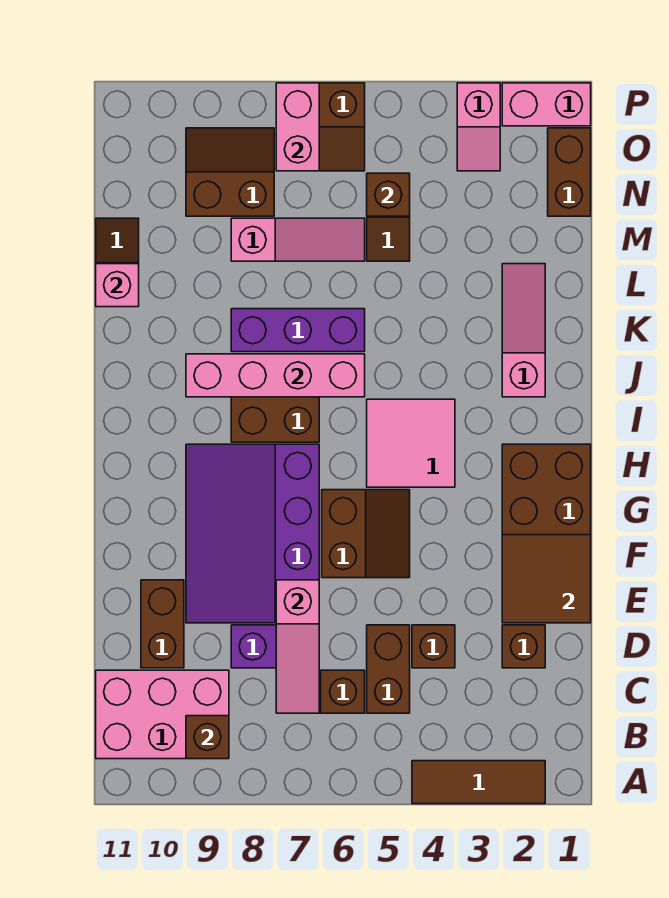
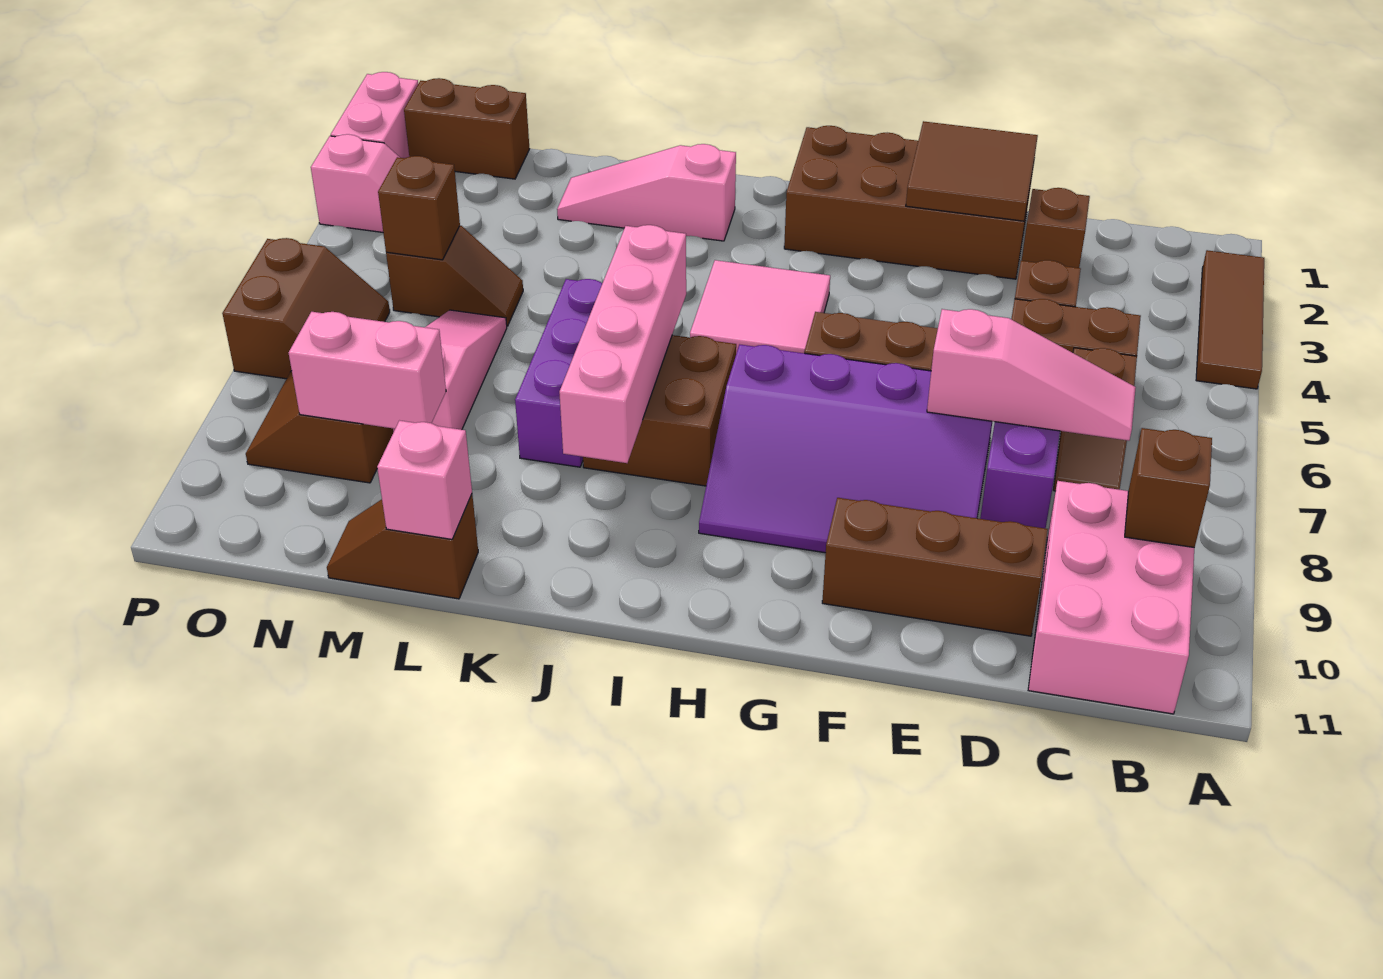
brown brick D10:E10 level 1 -> brown brick D10:F10 level 1
pink brick O7:P7 level 2 -> pink brick M9:N9 level 2

